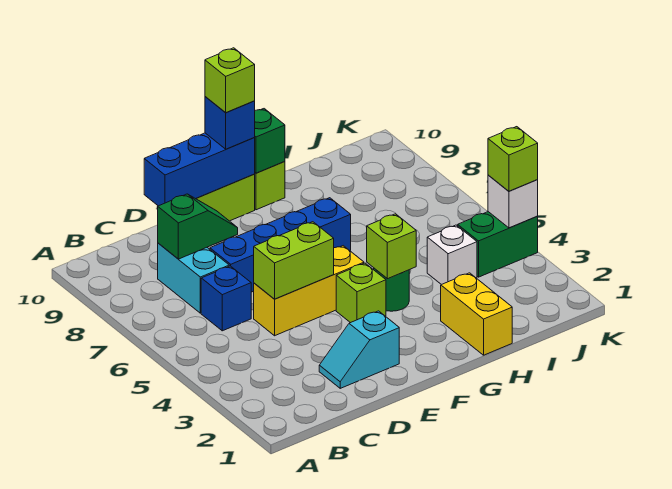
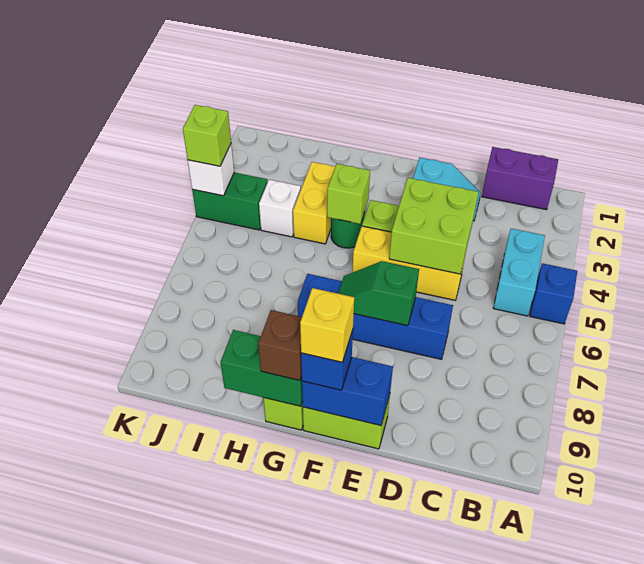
none -> purple brick B1:C1 level 1
blue brick C6 level 1 -> blue brick A5 level 1
cyan brick C7:C8 level 1 -> cyan brick B4:B5 level 1
green slope C8:D8 level 2 top C -> green slope E7:F7 level 2 top E
lime brick D5:E5 level 2 -> lime brick D4:E5 level 2
blue brick D10:F10 level 2 -> blue brick E10:F10 level 2
lime brick F10 level 4 -> yellow brick F10 level 4
green brick G10 level 2 -> green brick G10:H10 level 2
none -> brown brick G10 level 3
yellow brick H1:H2 level 1 -> yellow brick H3:H4 level 1

